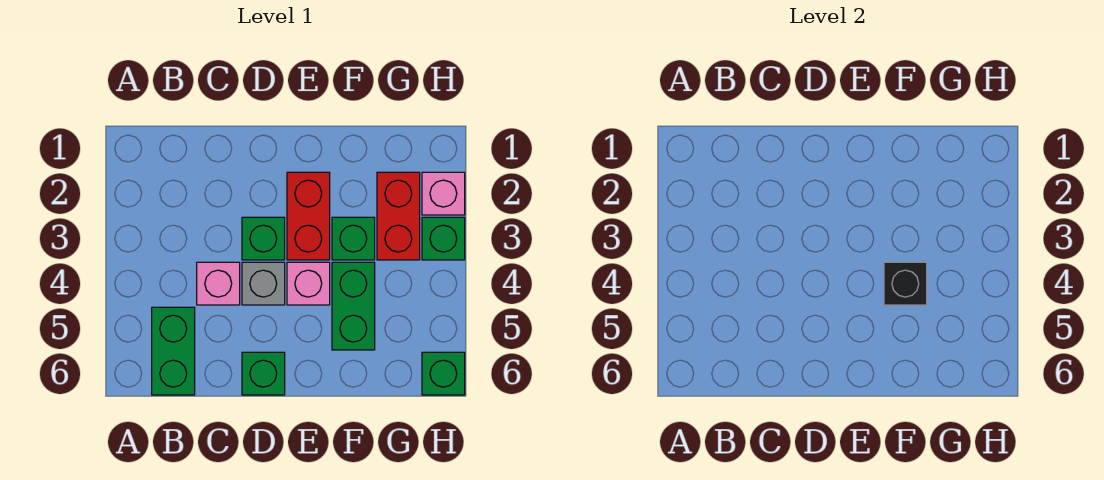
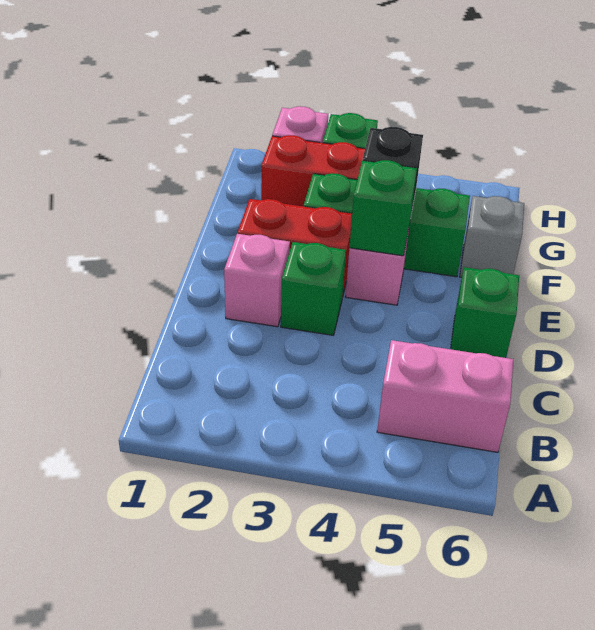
green brick B5:B6 level 1 -> pink brick B5:B6 level 1
pink brick C4 level 1 -> pink brick D2 level 1
grey brick D4 level 1 -> grey brick F6 level 1
green brick H6 level 1 -> green brick E4 level 2

